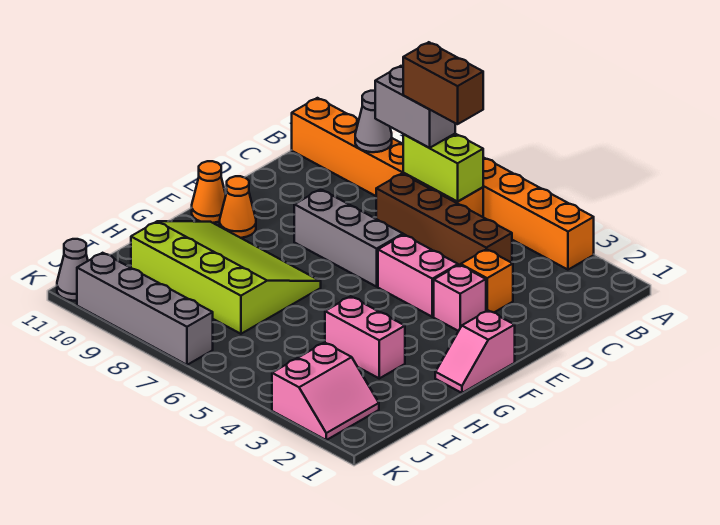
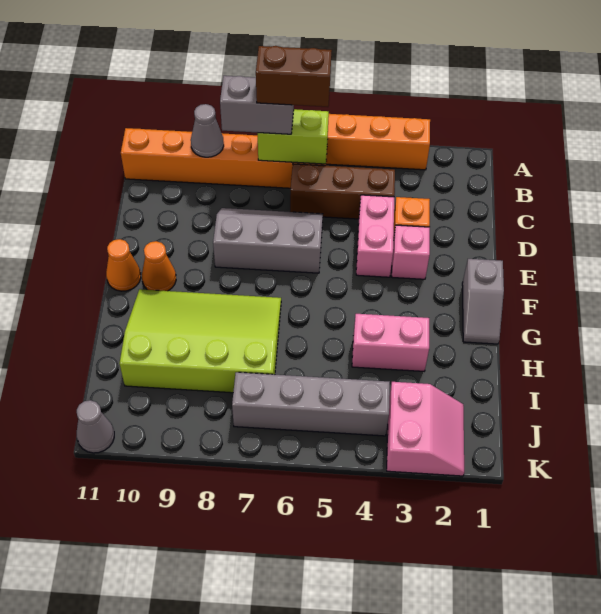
brown brick C4:C7 level 1 -> brown brick C4:C6 level 1
pink brick E4:E5 level 1 -> pink brick D4:E4 level 1
pink slope F1:G1 level 1 top F -> grey slope F1:G1 level 1 top F
grey brick K7:K10 level 1 -> grey brick J4:J7 level 1

